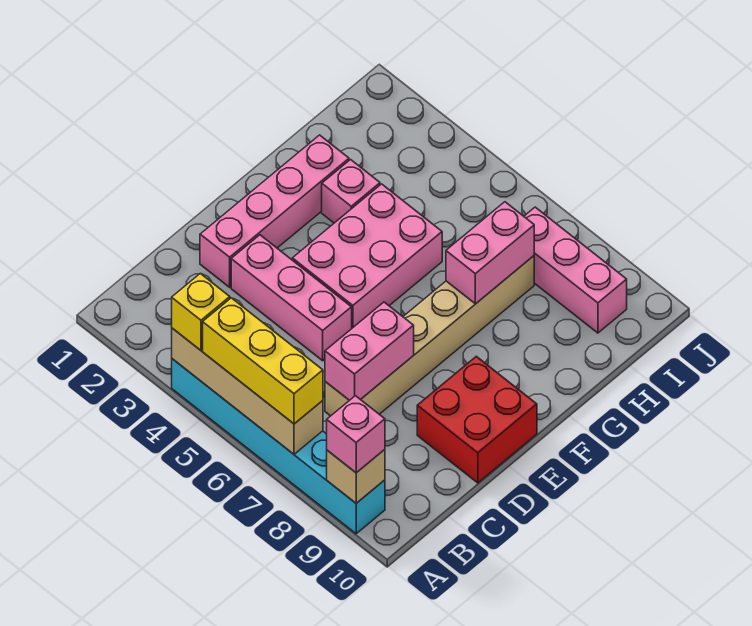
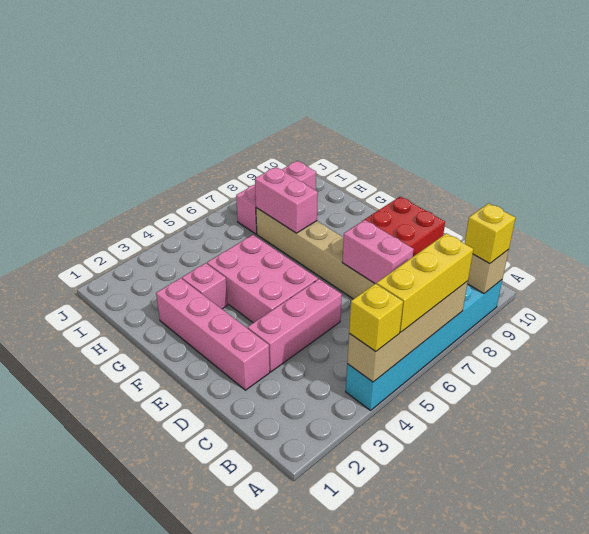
pink brick A9 level 3 -> yellow brick A9 level 3

